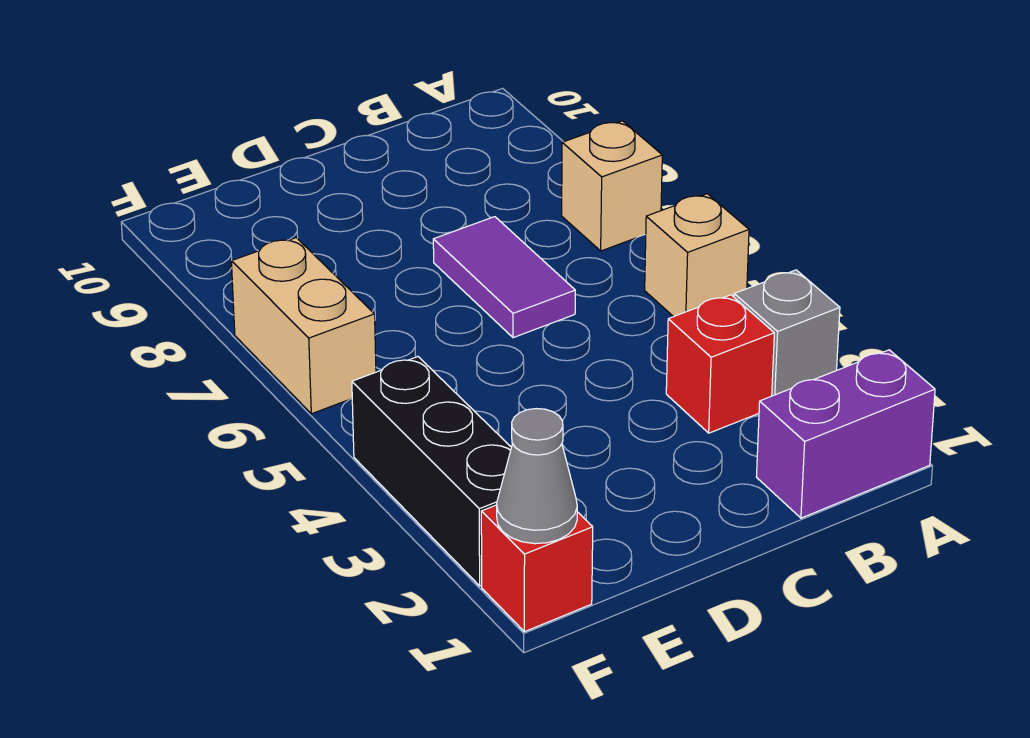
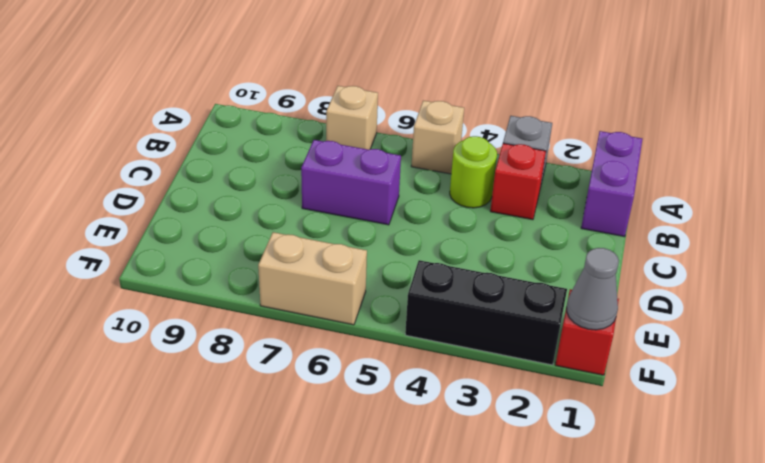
none -> lime round brick B4 level 1
purple tile C6:C7 level 1 -> purple brick C6:C7 level 1

